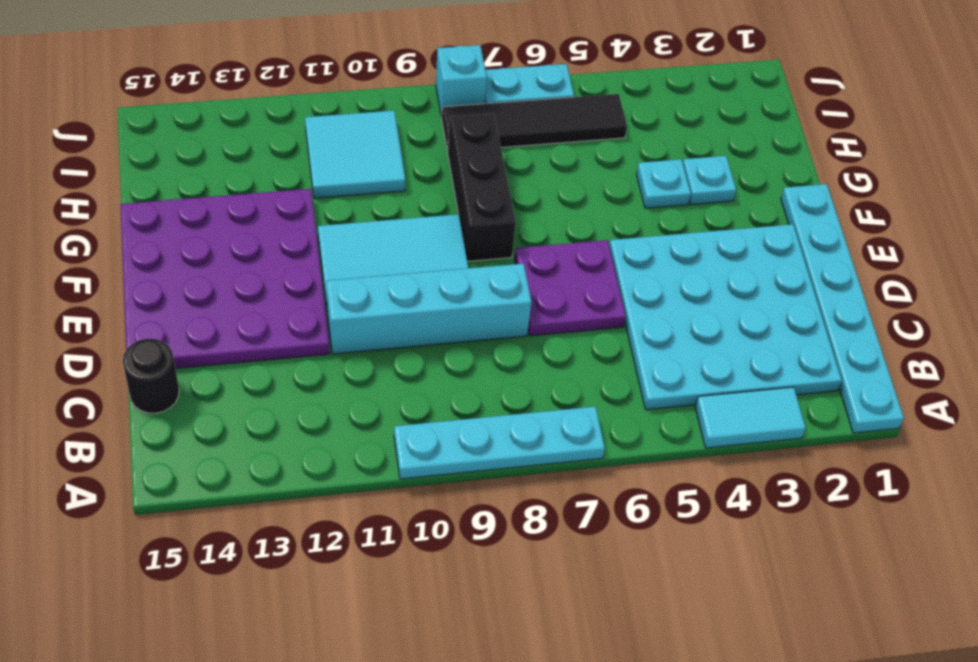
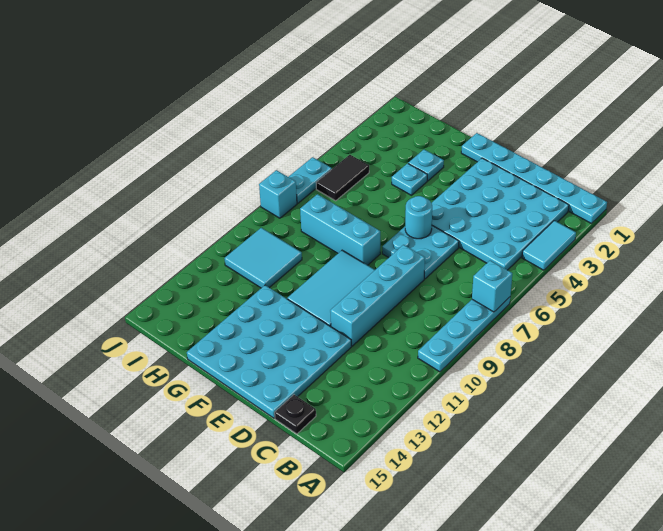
none -> cyan brick A7 level 2
black round brick C15 level 1 -> black plate C15 level 1
purple plate D6:E7 level 1 -> cyan plate D6:E7 level 1
purple plate D12:G15 level 1 -> cyan plate D12:G15 level 1
none -> cyan round brick E6 level 2
black brick F8:H8 level 1 -> cyan brick F8:H8 level 1
black tile I5:I8 level 1 -> black tile I5:I6 level 1

